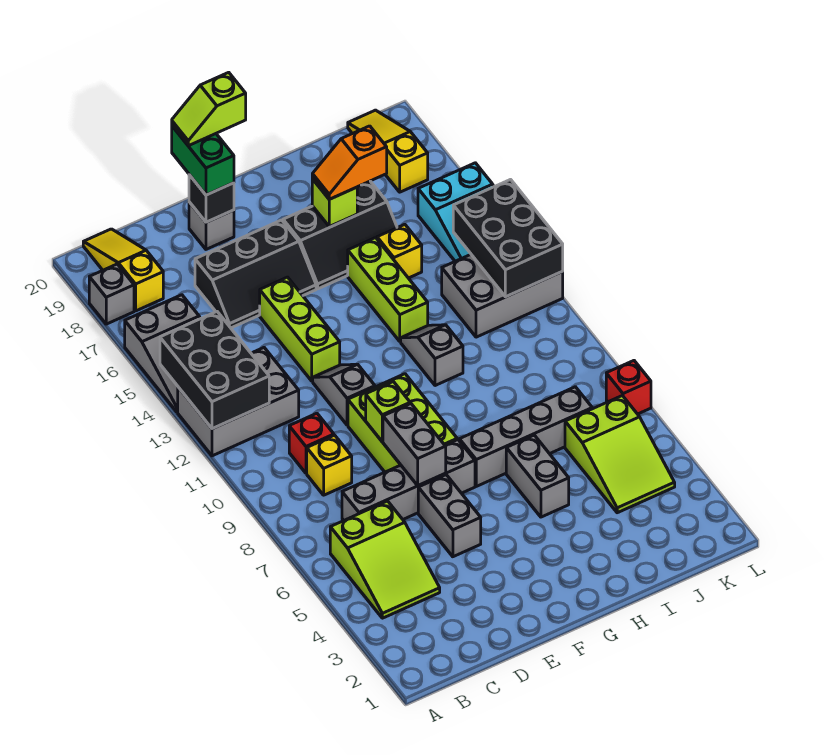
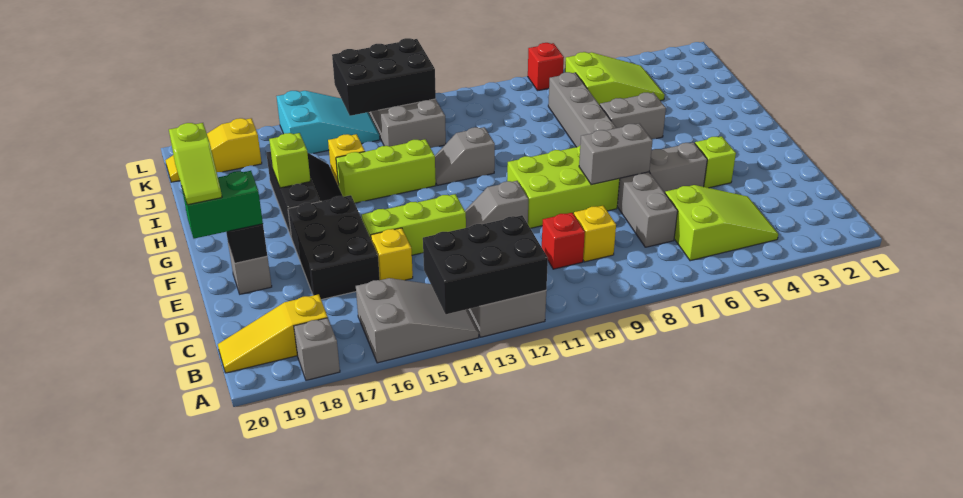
none -> yellow brick D15 level 1
black slope D16:F17 level 1 top 17 -> black brick D16:F17 level 1
lime brick E9 level 2 -> lime brick E4 level 1
orange slope H17:I17 level 3 top I -> none

